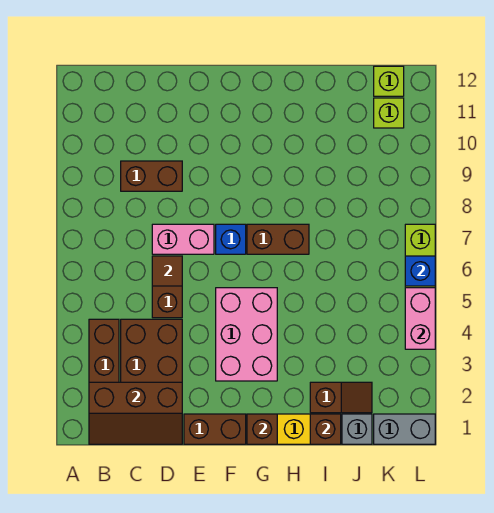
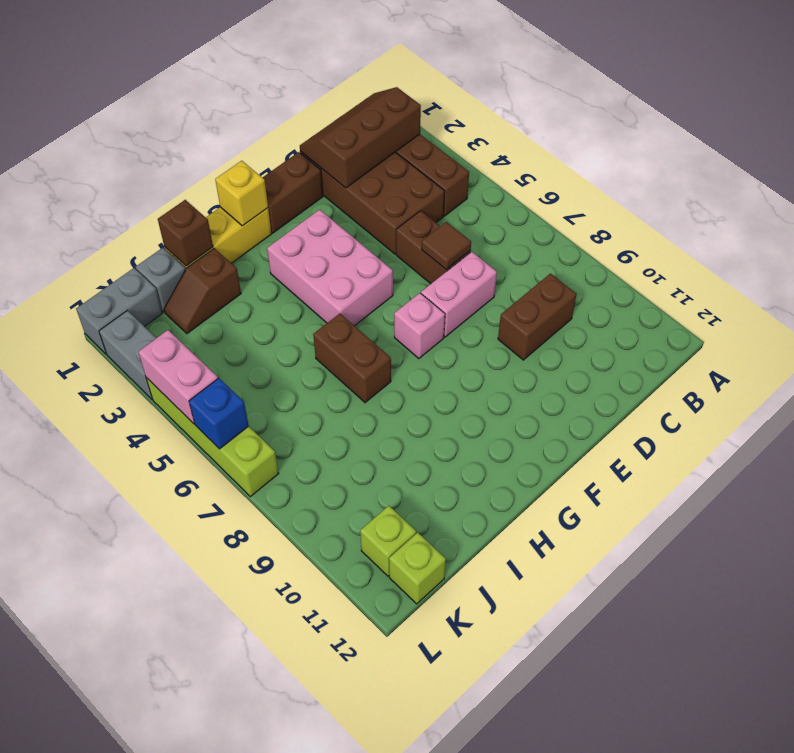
blue brick F7 level 1 -> pink brick F7 level 1
brown brick G1 level 2 -> yellow brick G1 level 2
brown brick G7:H7 level 1 -> brown brick H6:H7 level 1
none -> grey brick L2:L3 level 1

